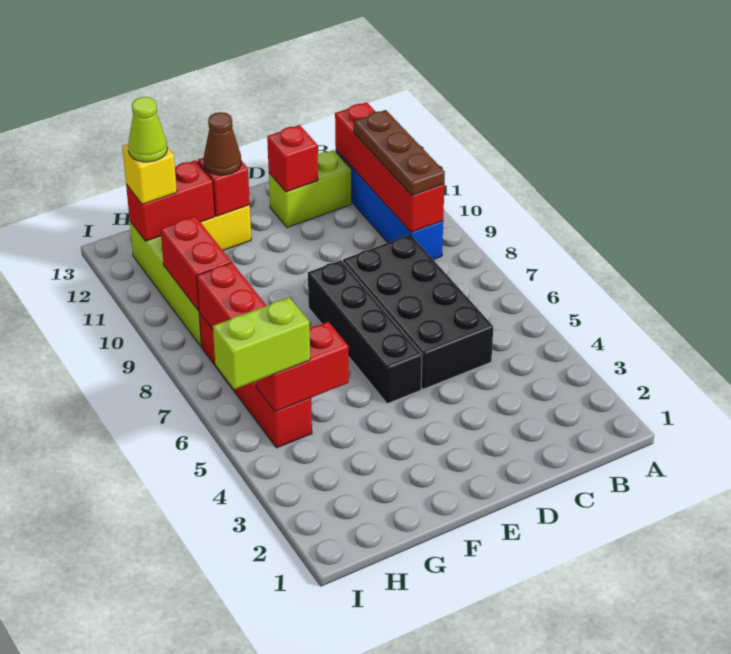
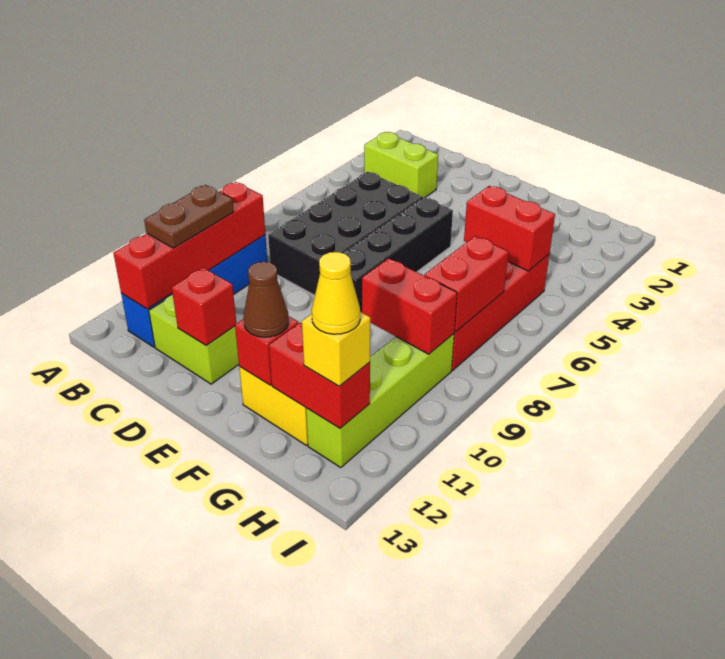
brown plate B9:B11 level 3 -> brown plate B10:B11 level 3
lime brick H5:I5 level 3 -> lime brick B3:C3 level 1
red brick H9:H10 level 2 -> red brick G9:H9 level 2
lime cone H12 level 4 -> yellow cone H12 level 4

